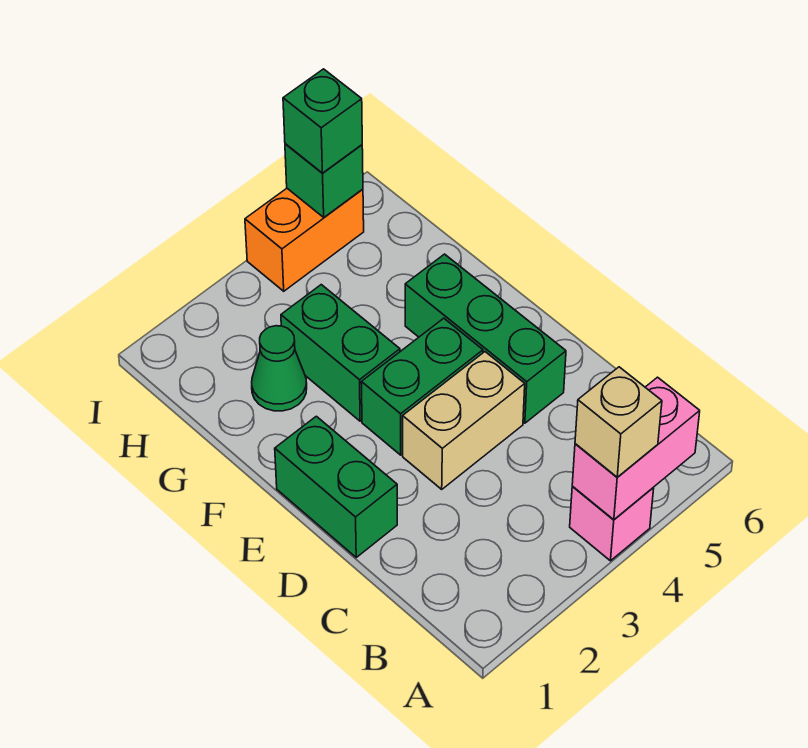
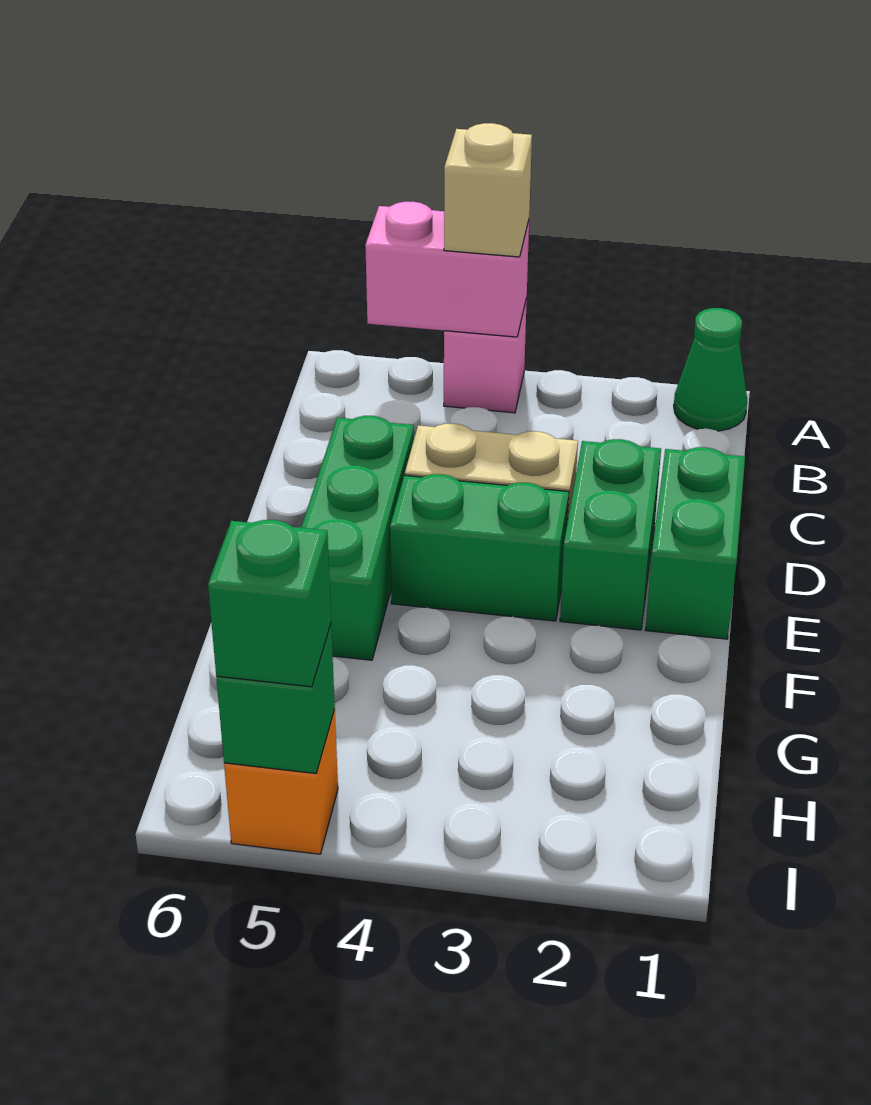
green brick F3:G3 level 1 -> green brick D2:E2 level 1
green cone G2 level 1 -> green cone A1 level 1
orange brick I4:I5 level 1 -> orange brick I5 level 1

